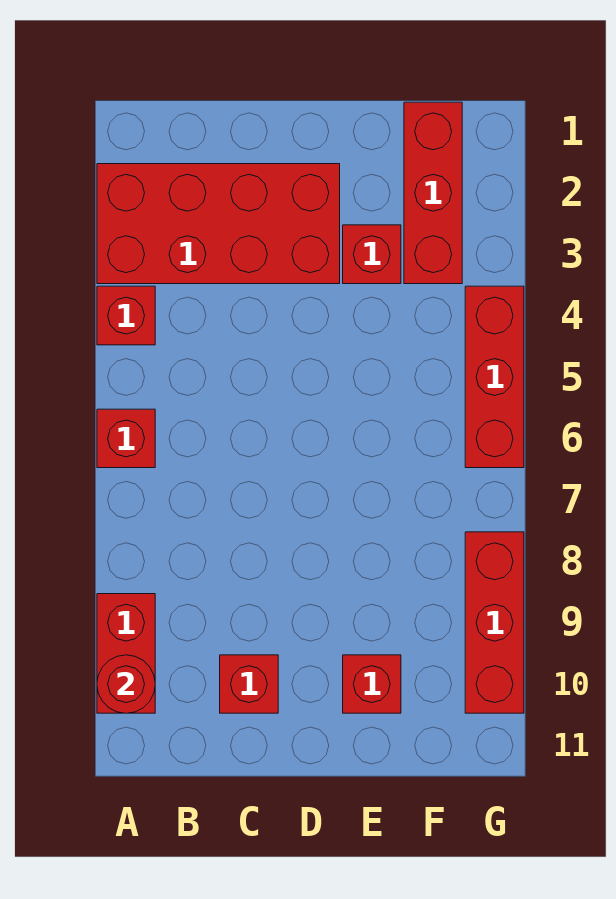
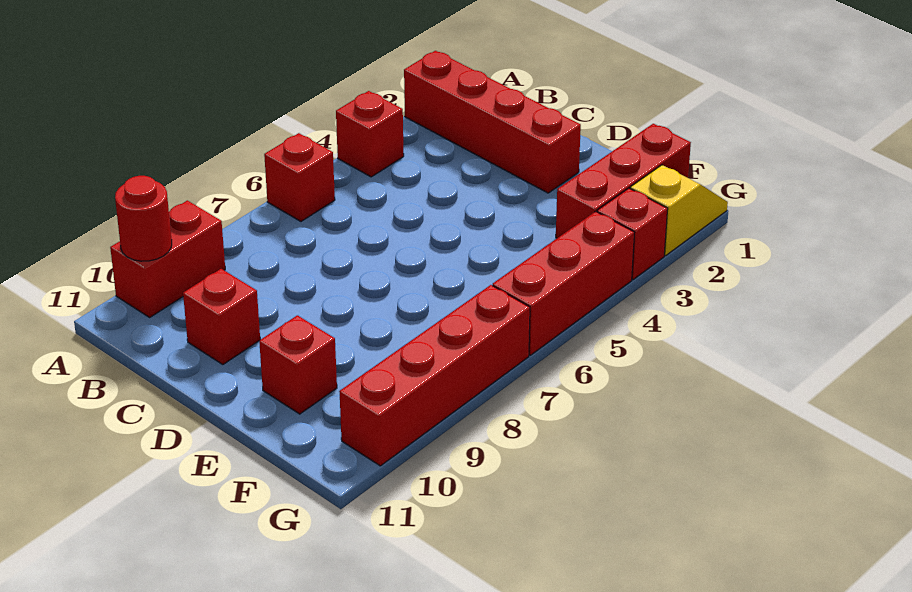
red brick A2:D3 level 1 -> red brick A2:D2 level 1
red brick E3 level 1 -> red brick G3 level 1
none -> yellow slope G1:G2 level 1 top 2
red brick G8:G10 level 1 -> red brick G7:G10 level 1

